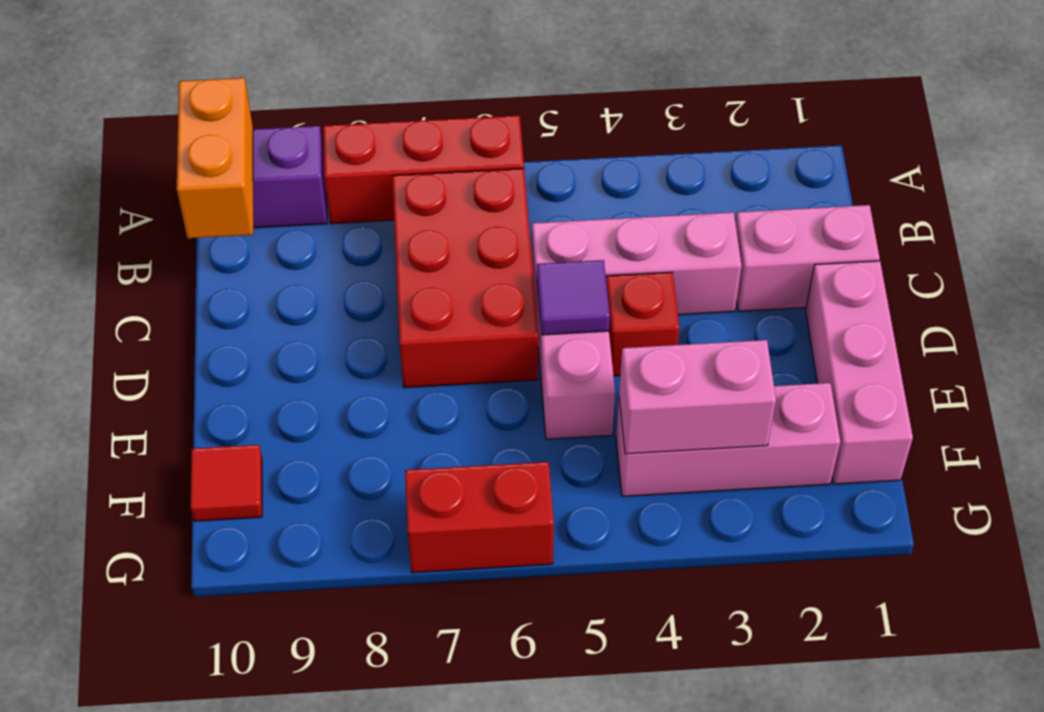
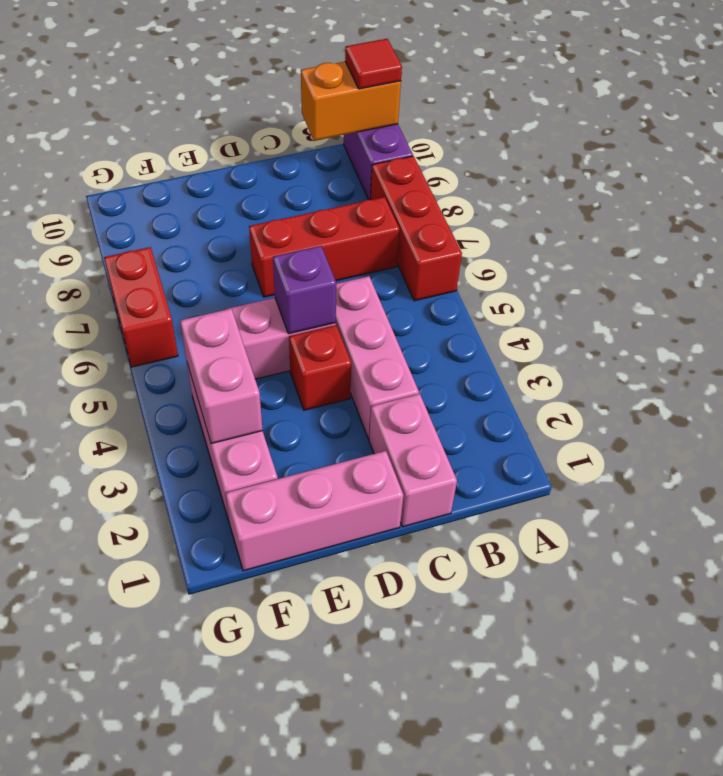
red brick B6:D7 level 1 -> red brick B7:D7 level 1
purple tile D5 level 2 -> purple brick D5 level 2
red tile F10 level 1 -> red tile A10 level 3

